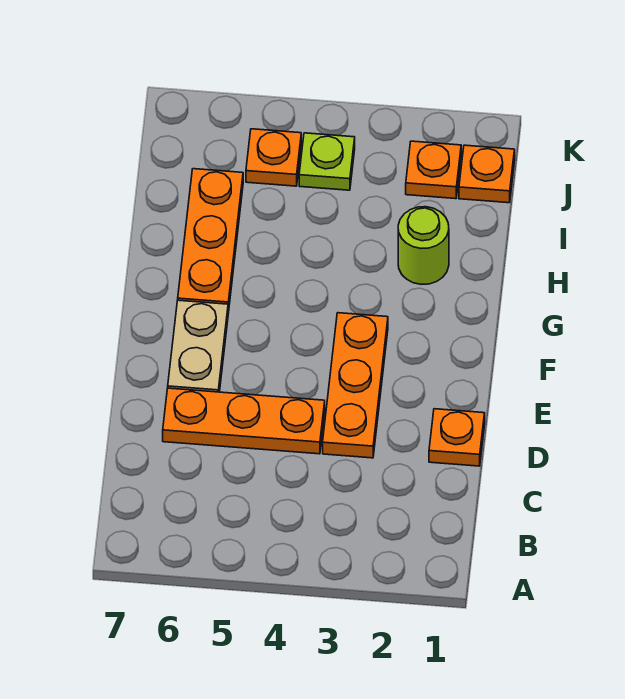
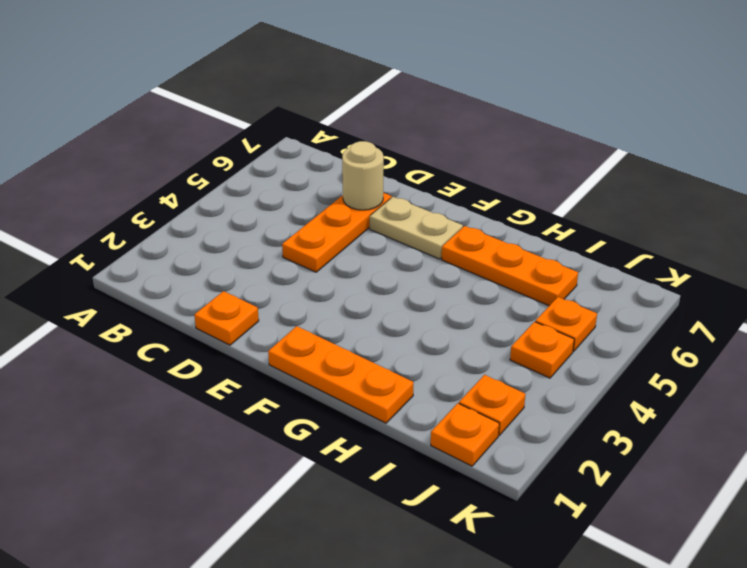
orange plate D3:F3 level 1 -> orange plate F1:H1 level 1
none -> tan round brick D6 level 2
lime round brick H2 level 1 -> none
lime plate J4 level 1 -> orange plate J4 level 1

